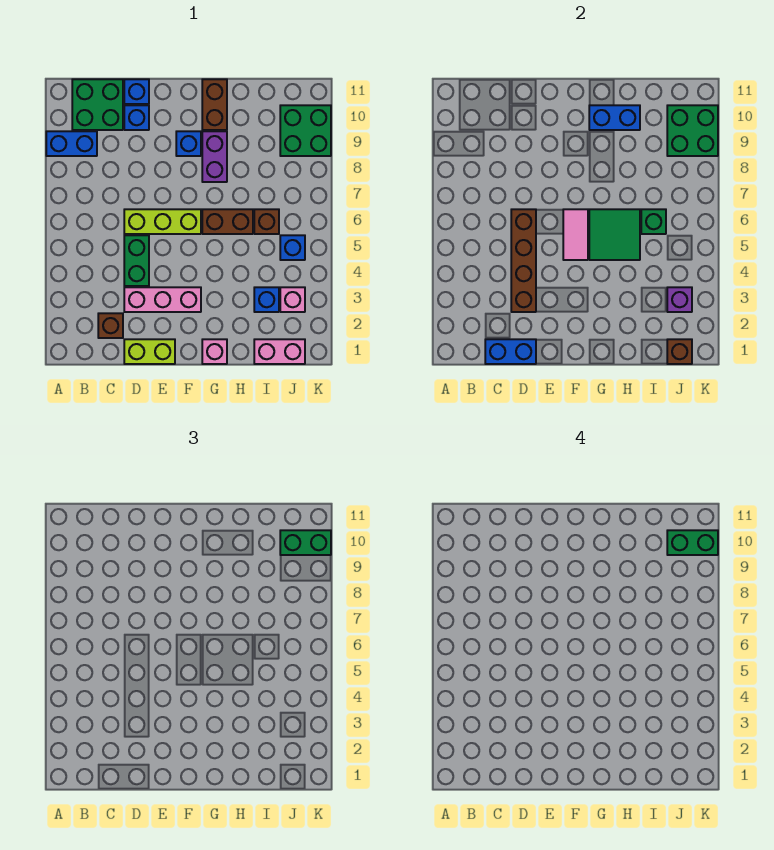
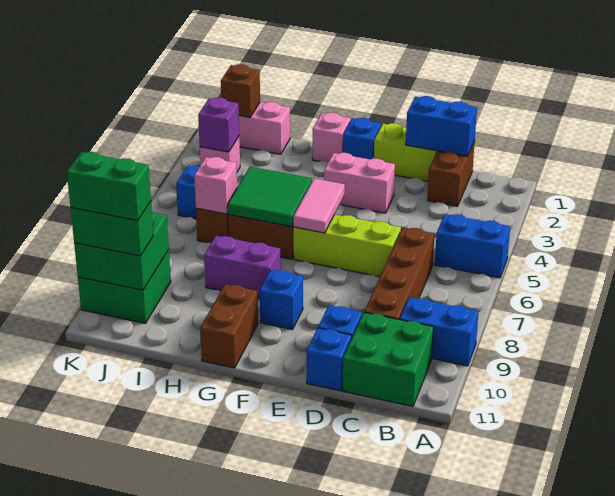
brown brick C2 level 1 -> brown brick C1:C2 level 1
pink brick D3:F3 level 1 -> pink brick E3:F3 level 1
brown brick D3:D6 level 2 -> brown brick C6:C9 level 1
green brick D4:D5 level 1 -> none
purple brick G8:G9 level 1 -> purple brick G8:H8 level 1
blue brick G10:H10 level 2 -> blue brick A5:B5 level 1
blue brick I3 level 1 -> blue brick F1 level 1
green brick I6 level 2 -> pink brick I6 level 2

